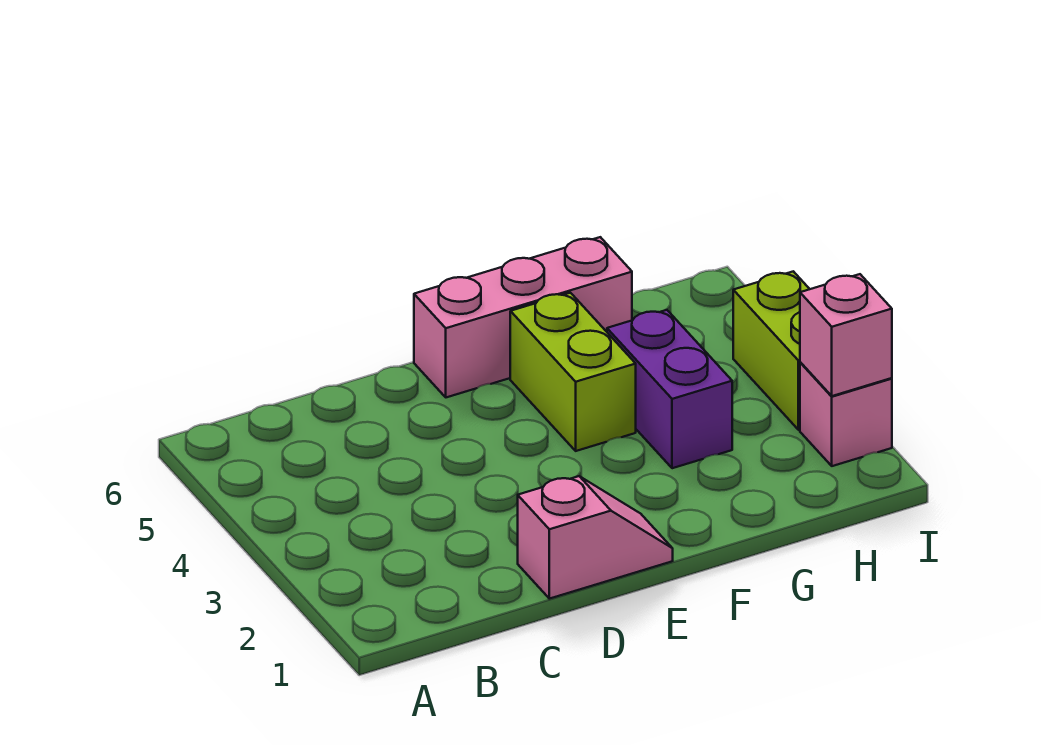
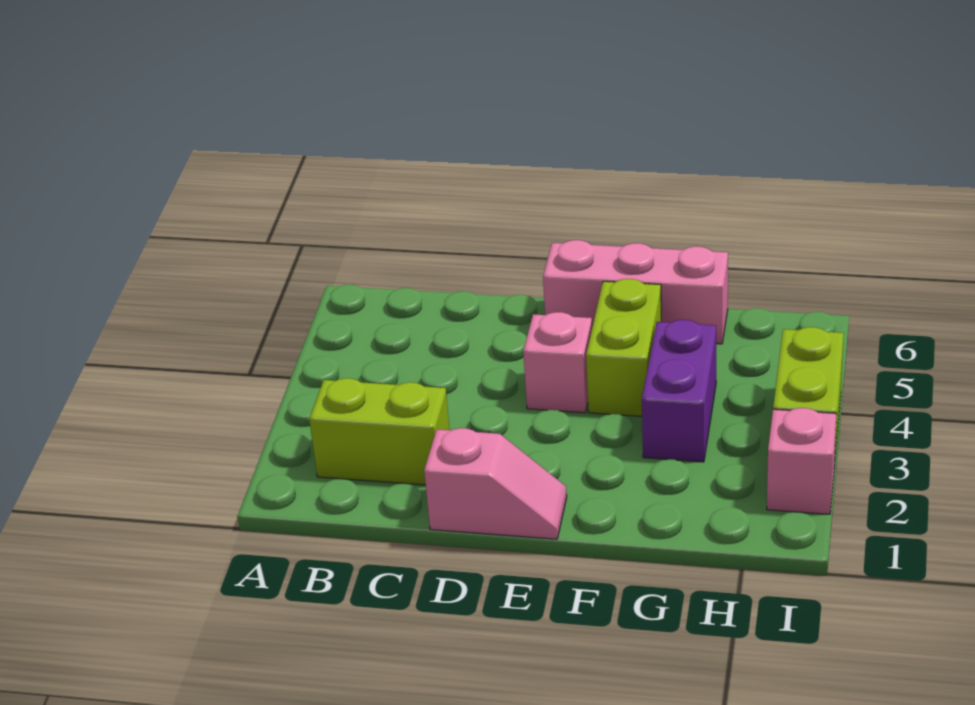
none -> lime brick B2:C2 level 1
pink brick I2 level 2 -> pink brick E4 level 1

